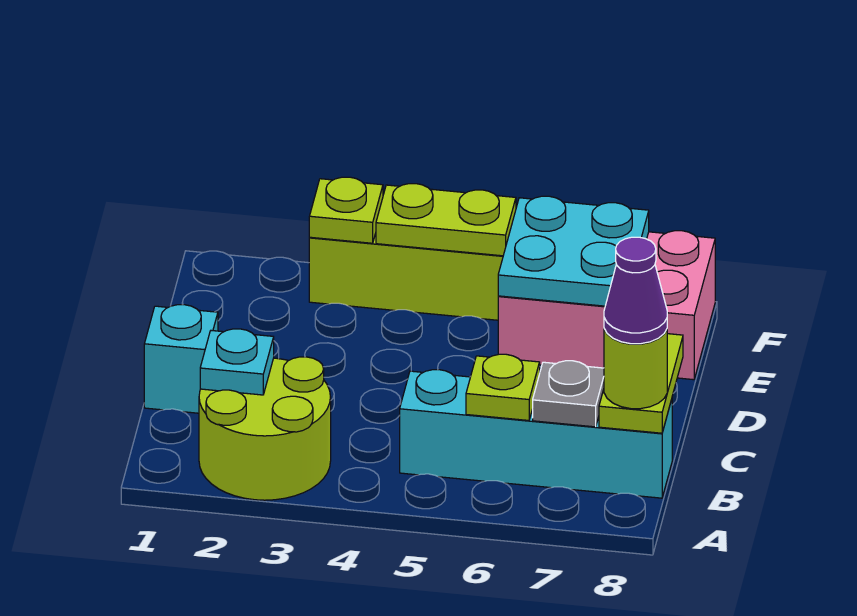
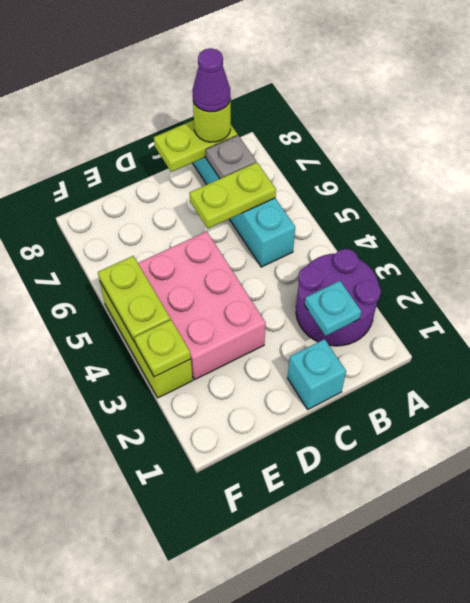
lime round brick A2:B3 level 1 -> purple round brick A2:B3 level 1
lime plate B6 level 2 -> lime plate B6:C6 level 2
pink brick E6:F8 level 1 -> pink brick D3:E5 level 1
cyan plate E6:F7 level 2 -> none

